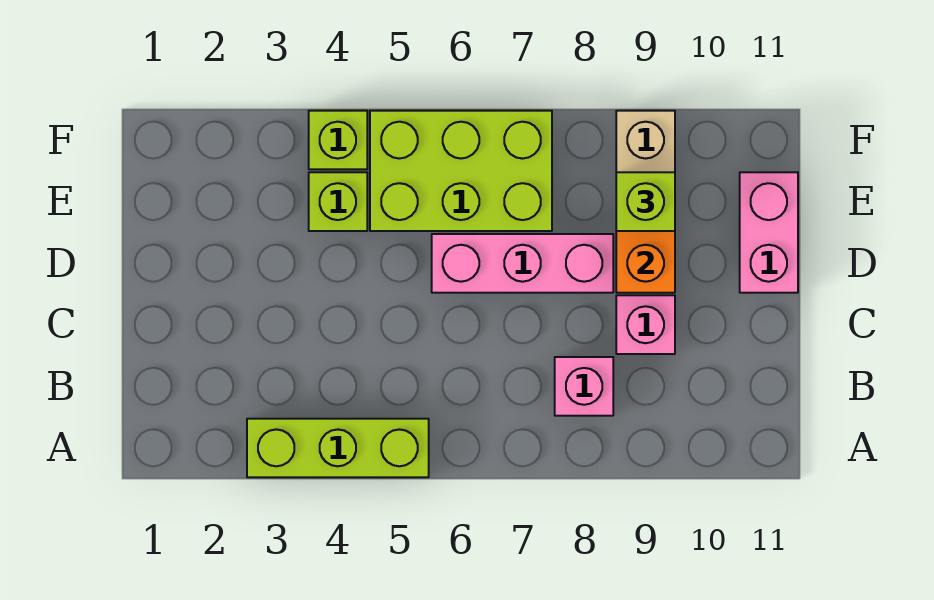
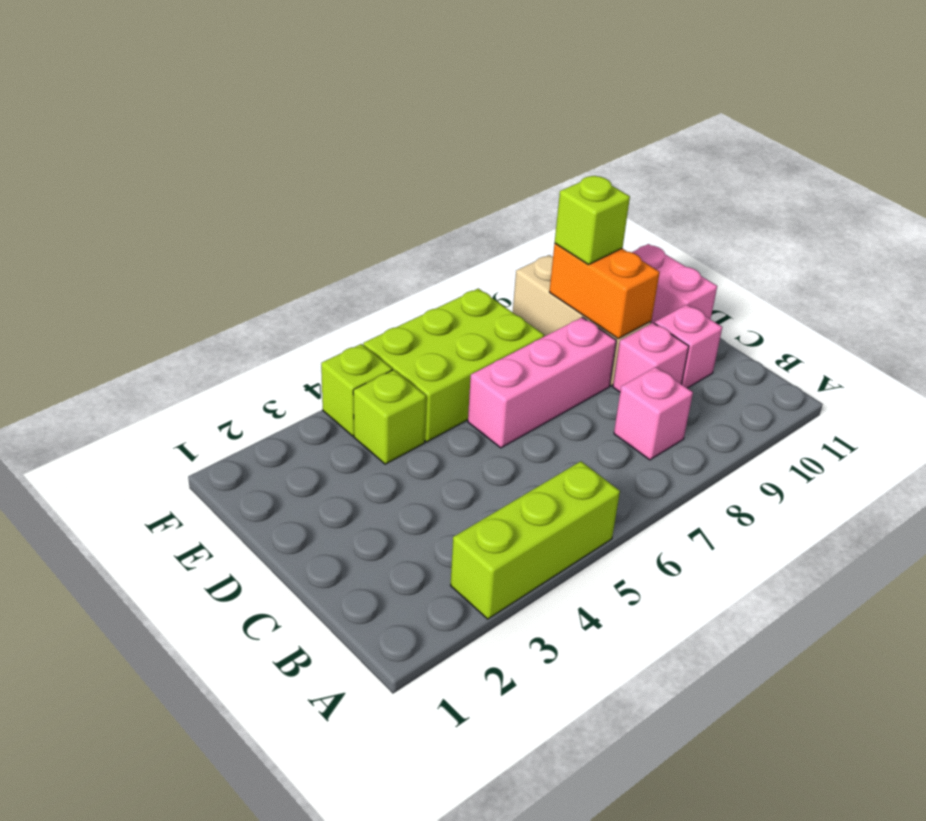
none -> pink brick C10 level 1

